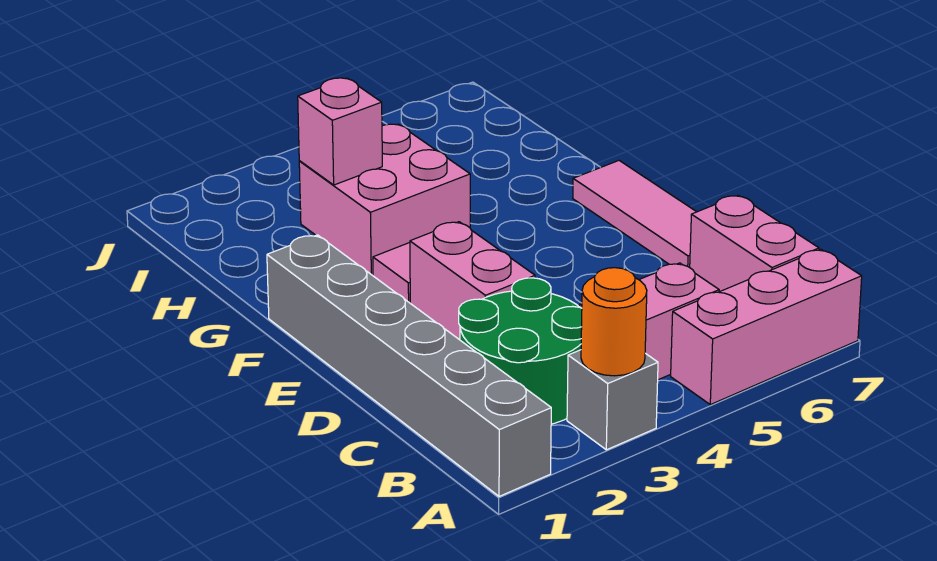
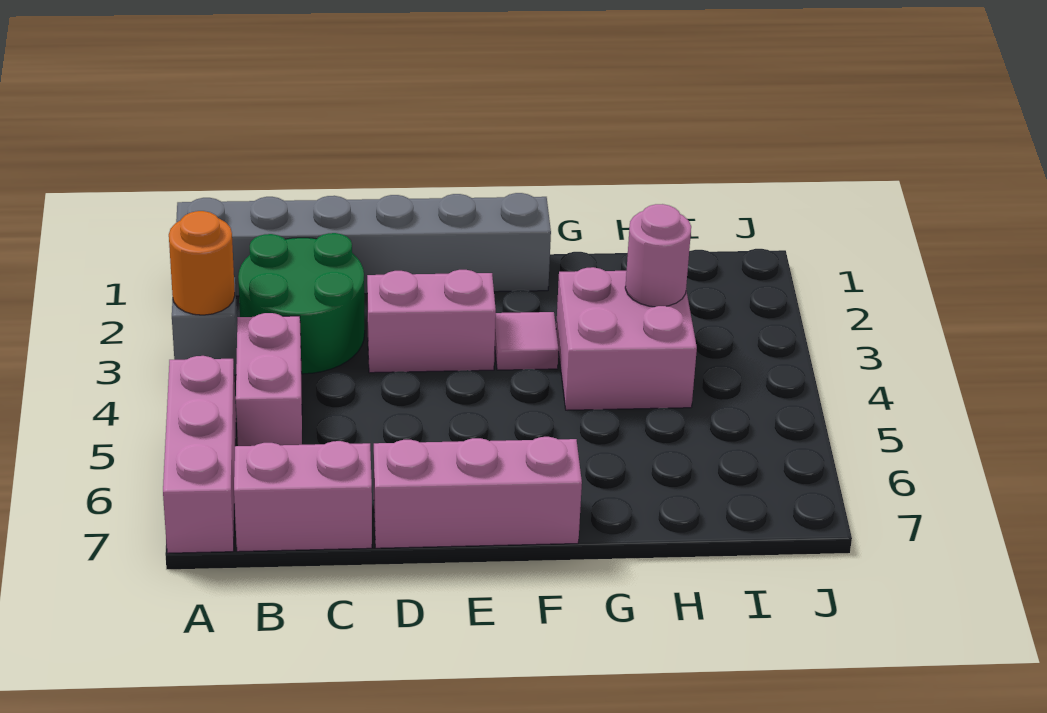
pink tile D7:F7 level 1 -> pink brick D7:F7 level 1
pink brick H3 level 2 -> pink round brick H3 level 2

